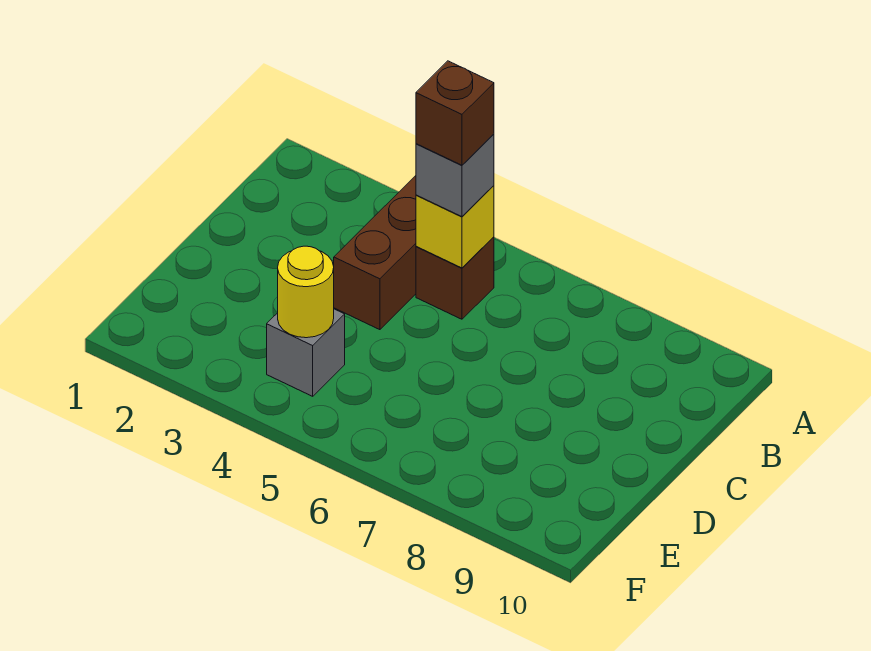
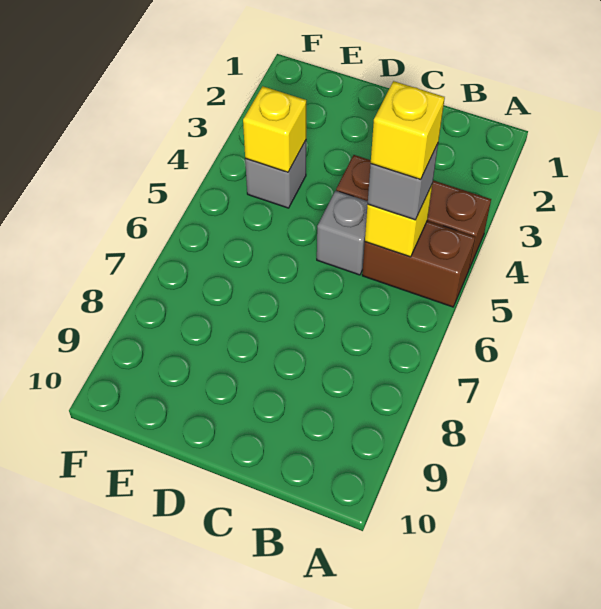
brown brick B5 level 1 -> brown brick A5:B5 level 1
brown brick B5 level 4 -> yellow brick B5 level 4
none -> grey brick C5 level 1
yellow round brick E4 level 2 -> yellow brick E4 level 2

